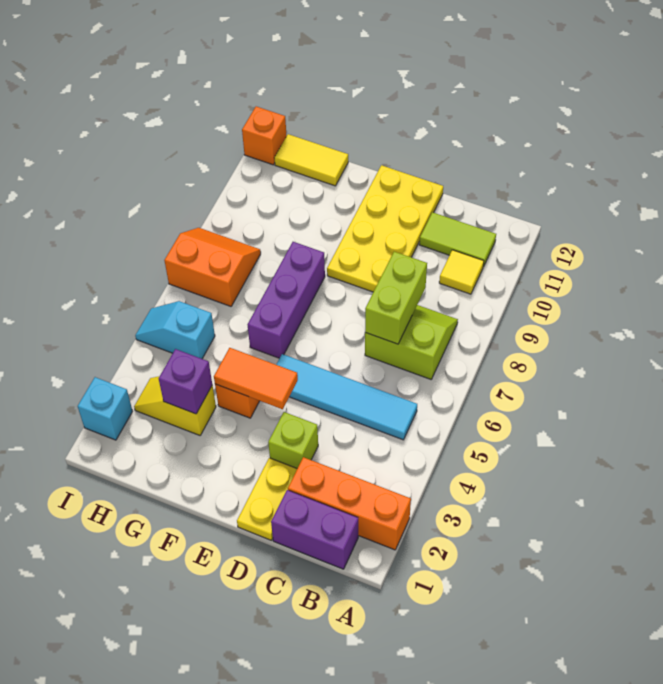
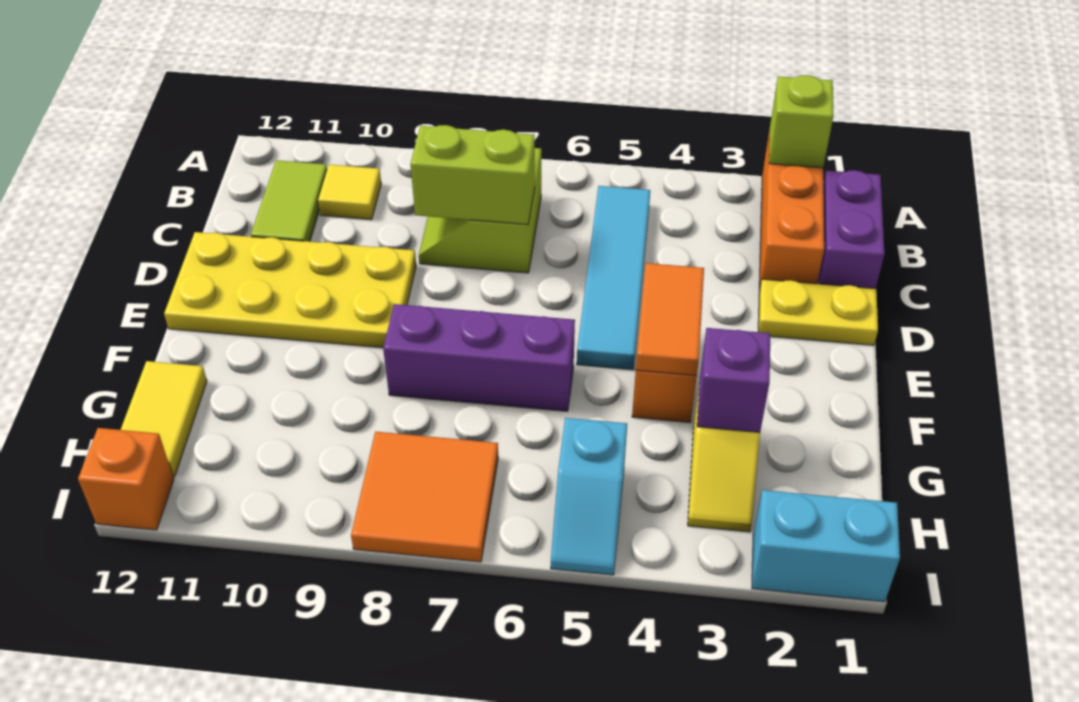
lime brick D3 level 1 -> lime brick A2 level 2
orange slope H7:I8 level 1 top 7 -> orange tile H7:I8 level 1
cyan brick I2 level 1 -> cyan brick I1:I2 level 1

